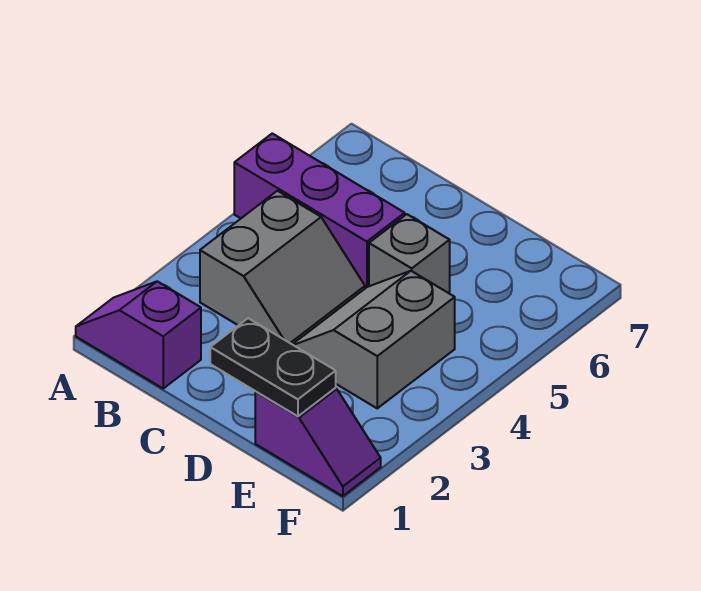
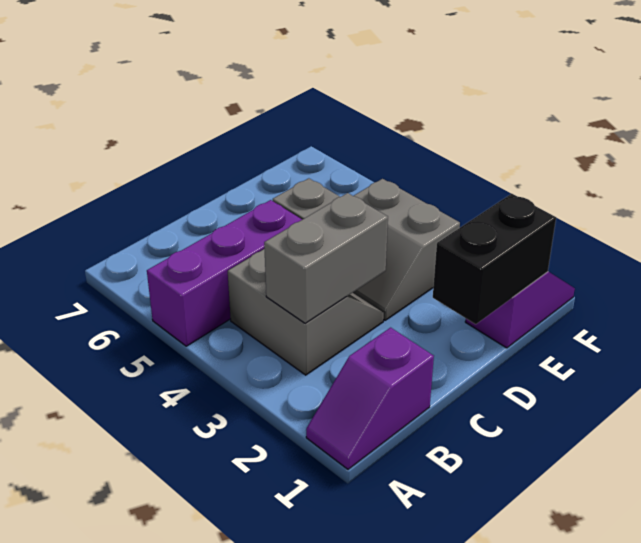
none -> grey brick B3:C3 level 2
black plate D1:E1 level 2 -> black brick D1:E1 level 2

